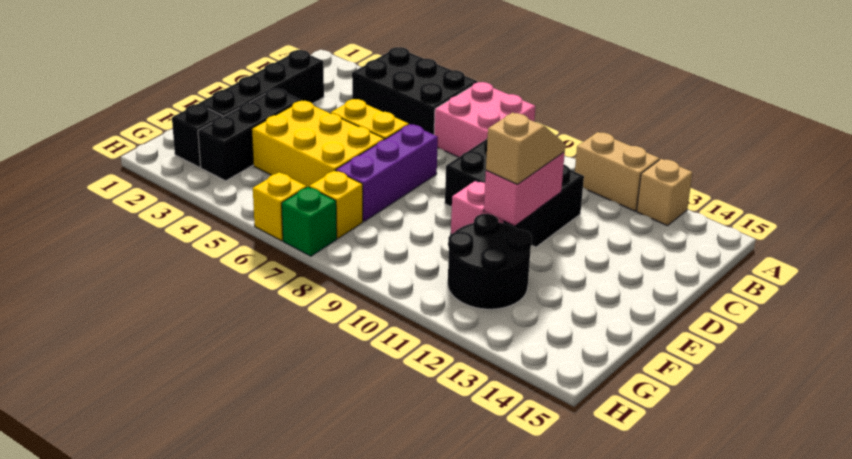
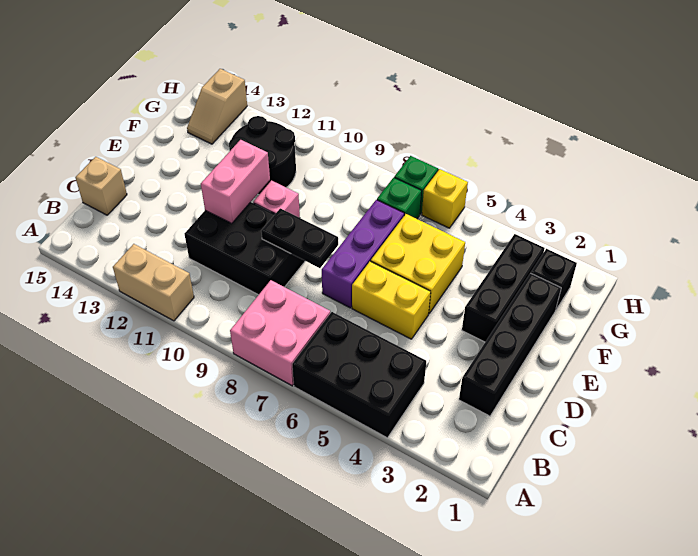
tan brick A13 level 1 -> tan brick C15 level 1
none -> black plate D8:D9 level 2
tan slope D11:E11 level 3 top E -> tan slope G14:H14 level 1 top H
yellow brick E4:F6 level 1 -> yellow brick E5:F6 level 1
yellow brick G7 level 1 -> green brick G7 level 1

